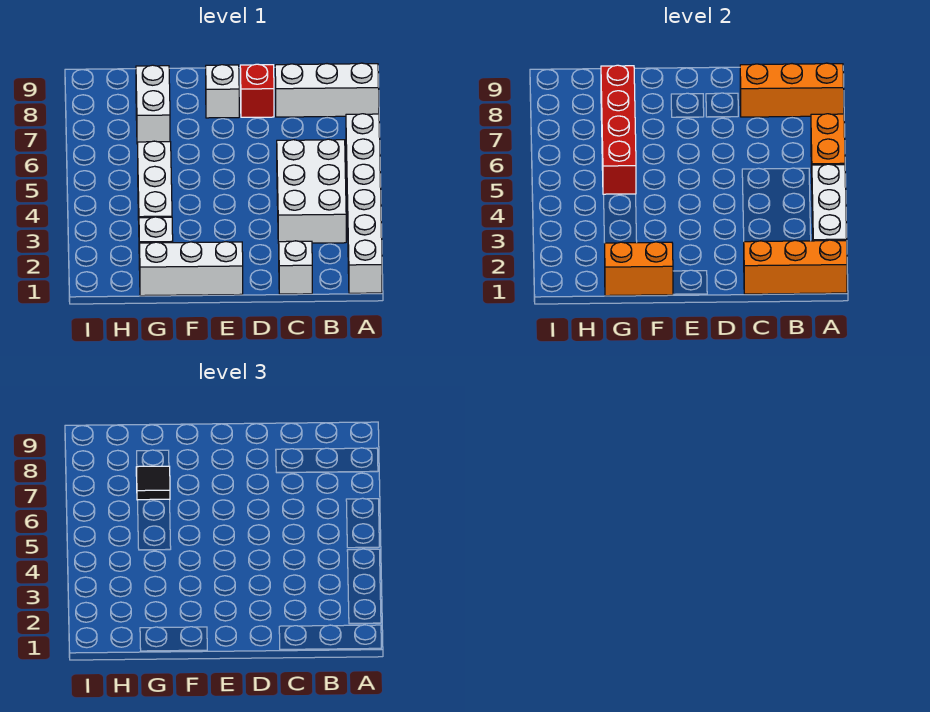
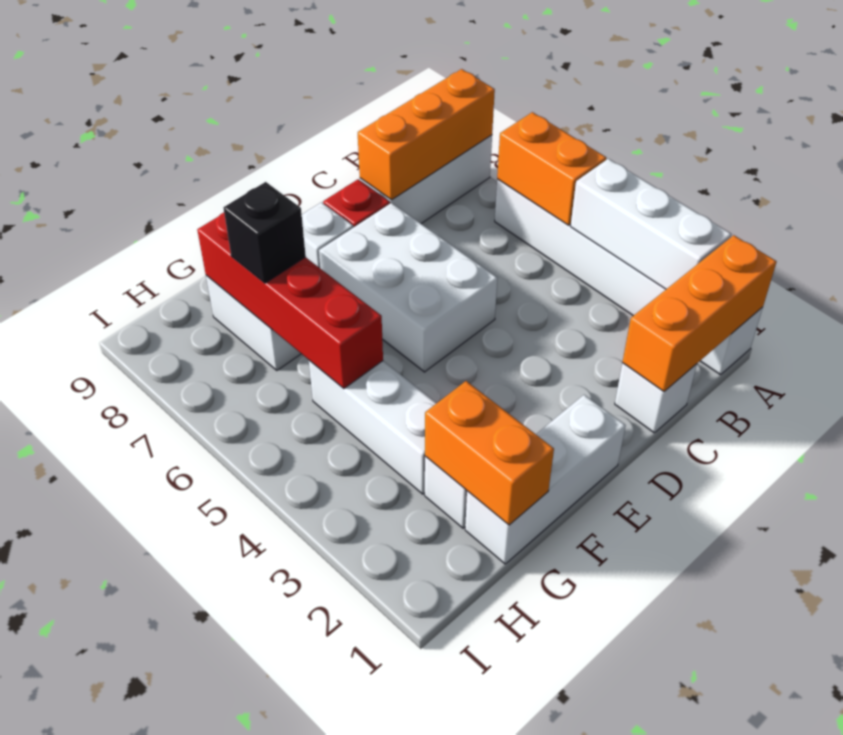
white brick B3:C5 level 1 -> white brick D5:E7 level 1
orange brick F1:G1 level 2 -> orange brick G1:G2 level 2
black tile G7 level 3 -> black brick G7 level 3

